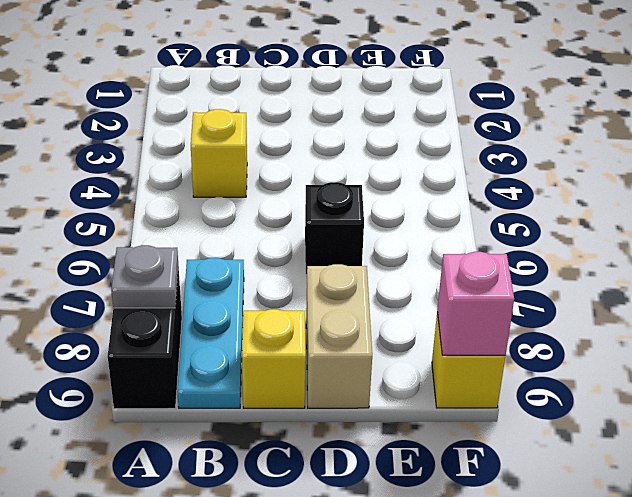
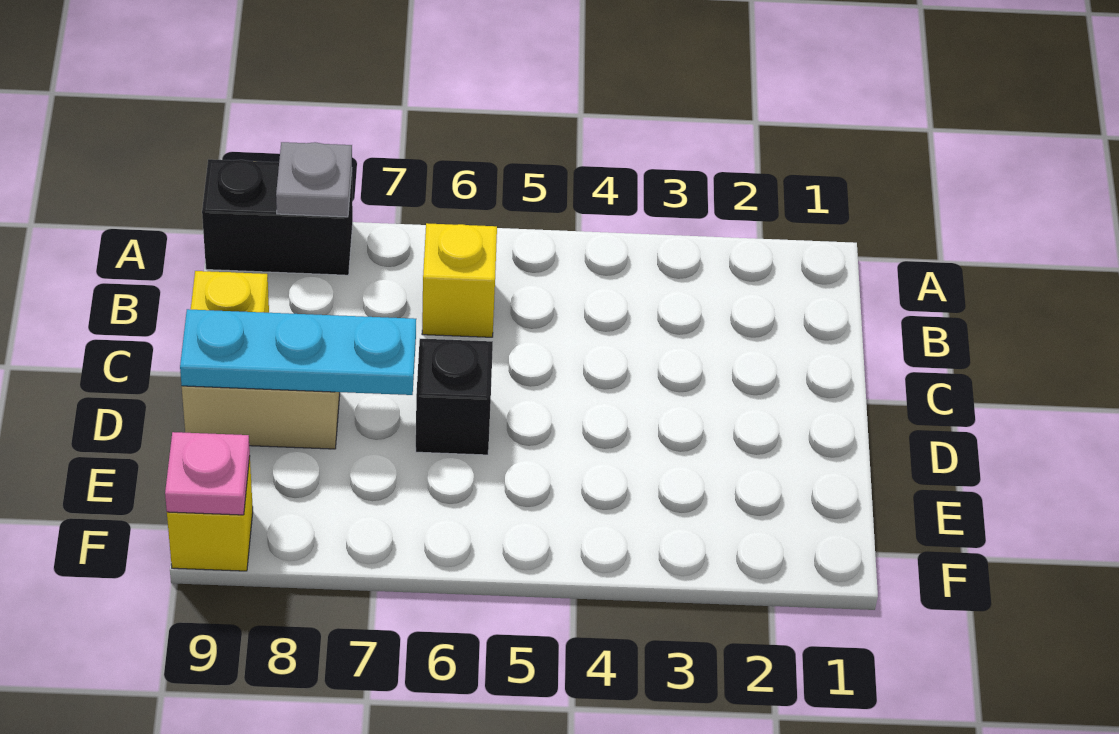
yellow brick B4 level 1 -> yellow brick B6 level 1
cyan plate B7:B9 level 1 -> cyan plate D7:D9 level 2
pink brick F9 level 2 -> pink plate F9 level 2

